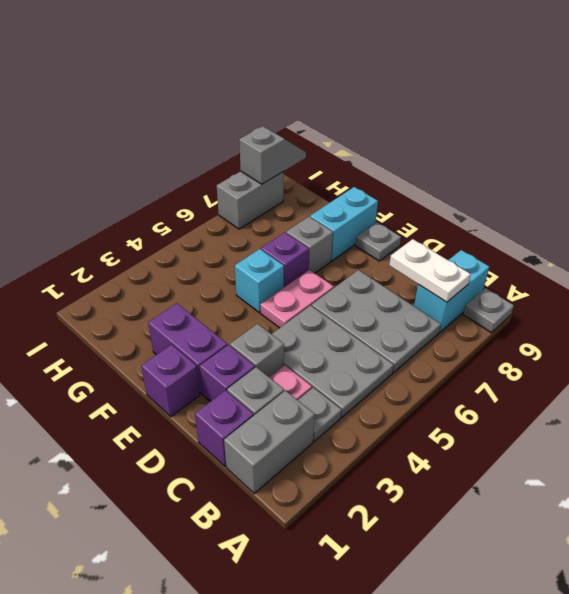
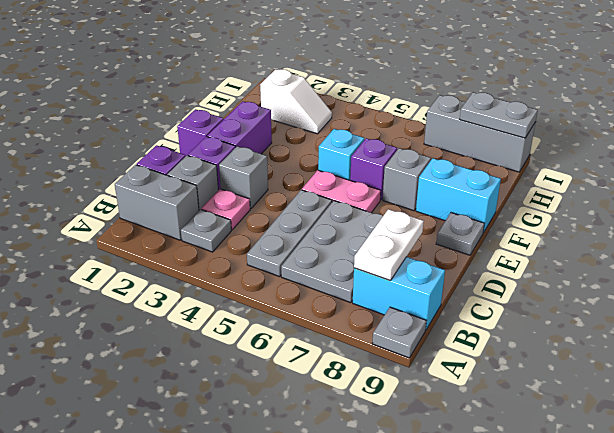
grey plate B4:D5 level 1 -> grey plate B5:D5 level 1
none -> white slope H2:H3 level 1 top 2
grey brick I7:I8 level 1 -> grey brick I7:I9 level 1
grey slope I8:I9 level 2 top 8 -> grey plate I8:I9 level 2

